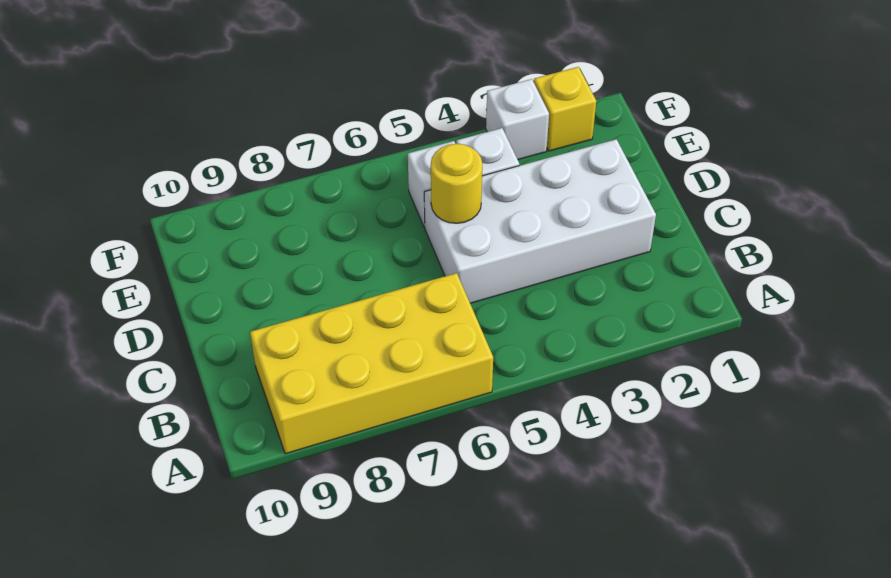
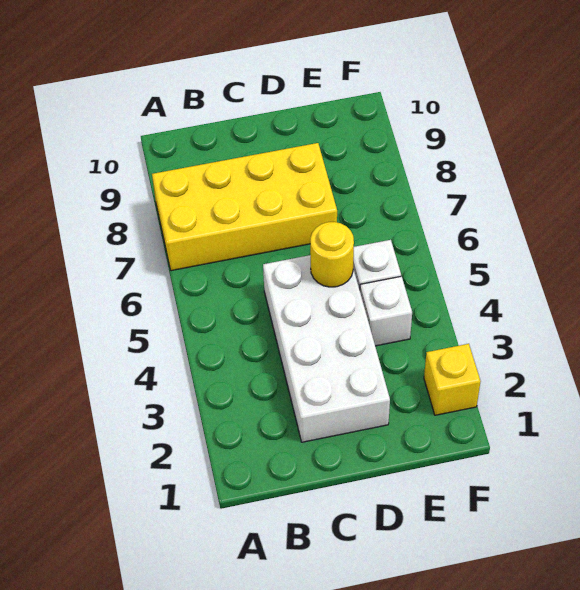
yellow brick A6:B9 level 1 -> yellow brick A7:D8 level 1
white brick F3 level 1 -> none

